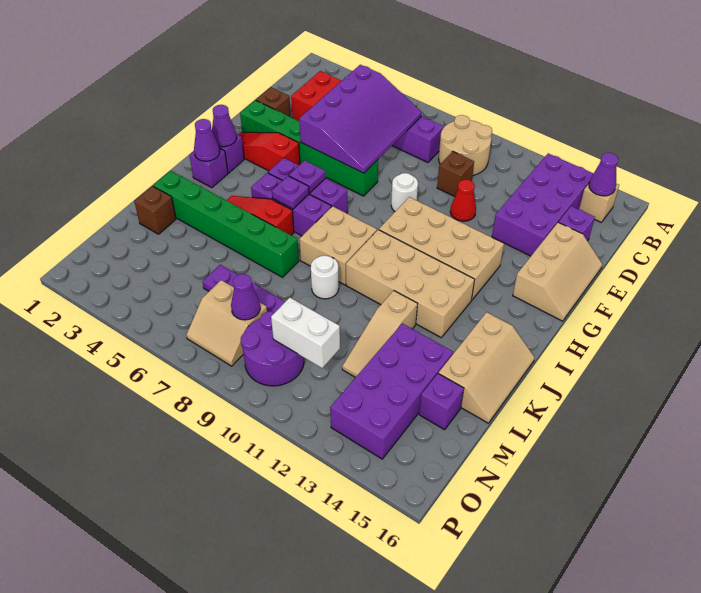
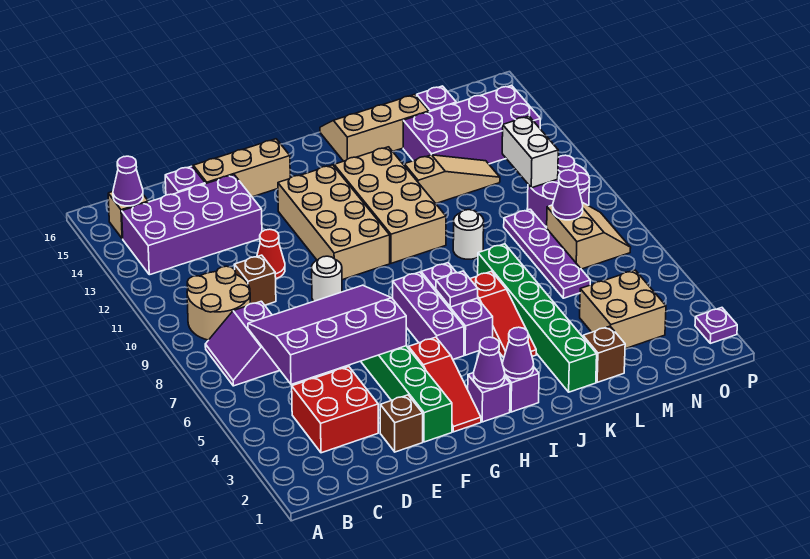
purple plate H6 level 2 -> purple plate P2 level 1
tan brick I8:J9 level 1 -> tan brick M3:N4 level 1

